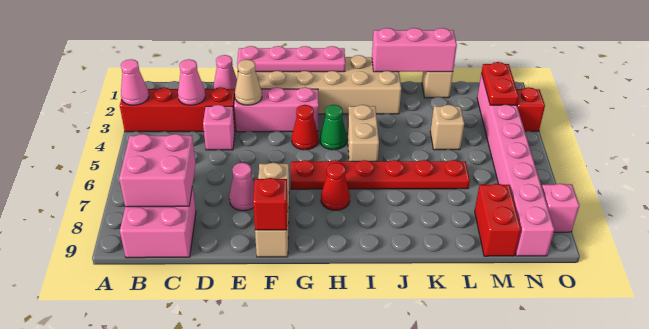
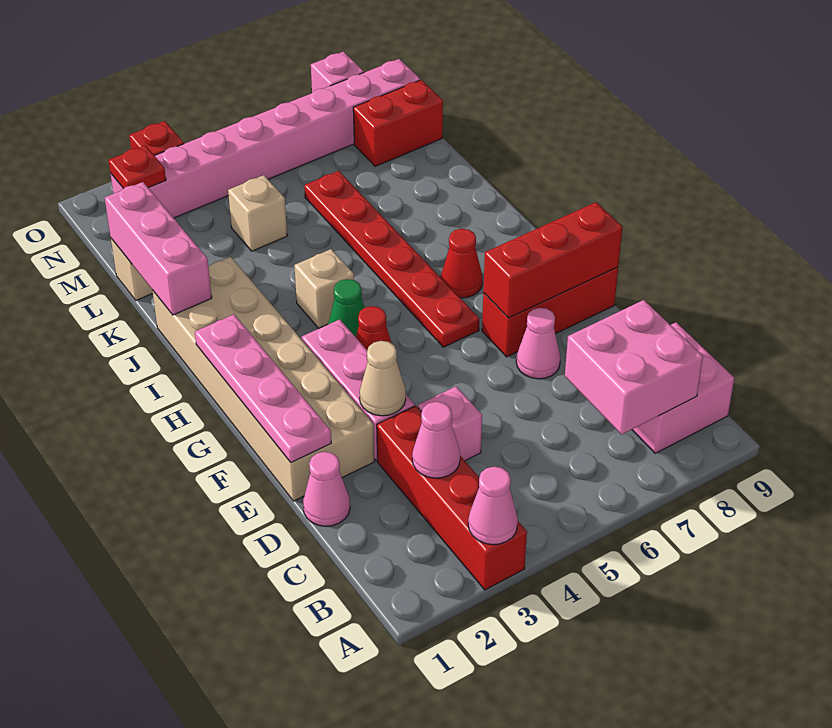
tan brick F7:F9 level 1 -> red brick F7:F9 level 1
red brick F9 level 2 -> red brick F7:F9 level 2
tan brick I4:I5 level 1 -> tan brick I4 level 1
red plate N2:N3 level 2 -> red plate N2 level 2

